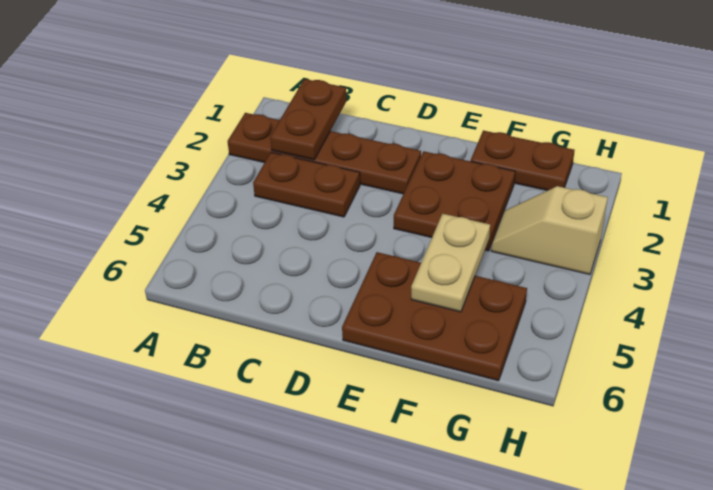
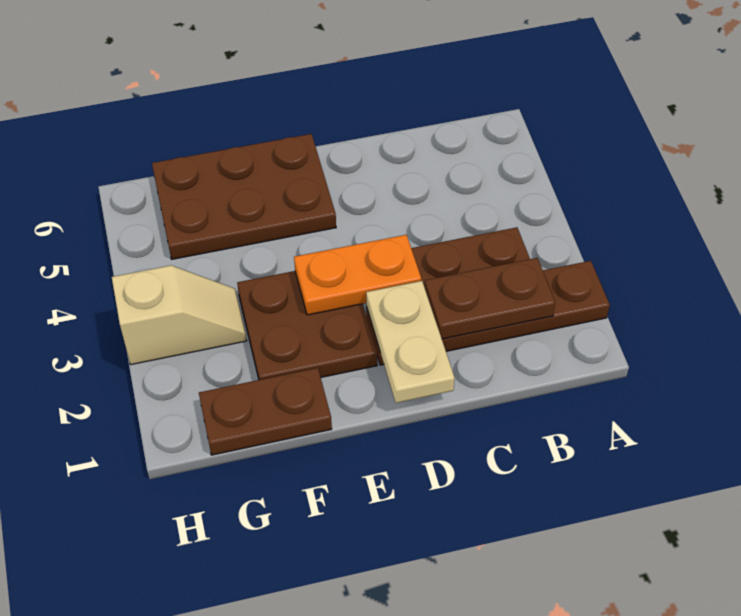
brown plate B1:B2 level 2 -> brown plate B2:C2 level 2
none -> orange plate D3:E3 level 2
tan plate F4:F5 level 2 -> tan plate D1:D2 level 2

